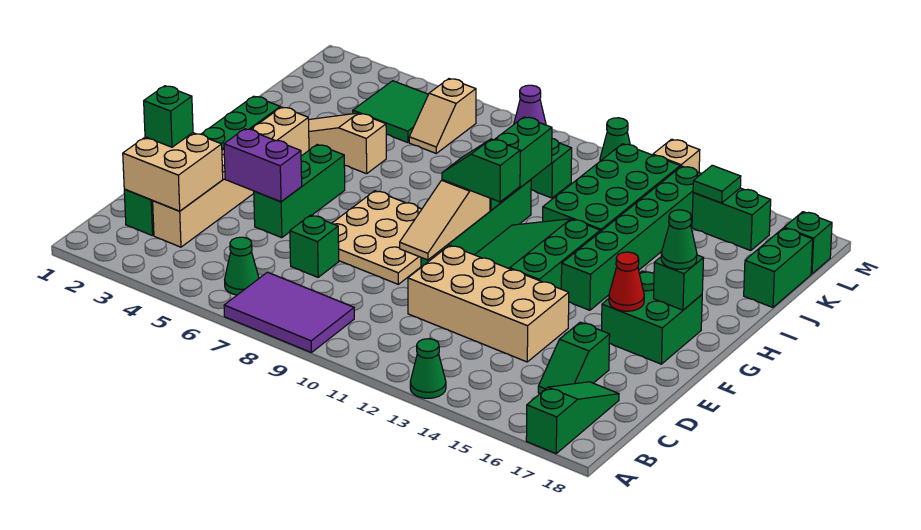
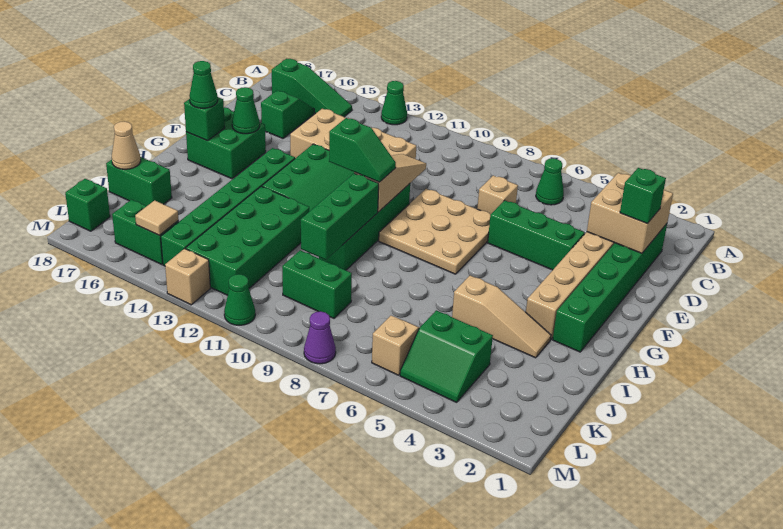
purple tile A7:B9 level 1 -> none
green slope A17:C17 level 1 top A -> green slope B15:B17 level 1 top 17
green brick D7 level 1 -> tan brick D7 level 1
purple brick E4:E5 level 2 -> none
green brick E5:G5 level 1 -> green brick E4:E6 level 1
red cone F16 level 2 -> green cone F16 level 2
green brick J18:K18 level 1 -> green brick J17:J18 level 1
none -> tan cone J18 level 2
green tile K4:L5 level 1 -> green slope K4:L5 level 1 top K
green tile L15 level 2 -> tan tile L15 level 2

